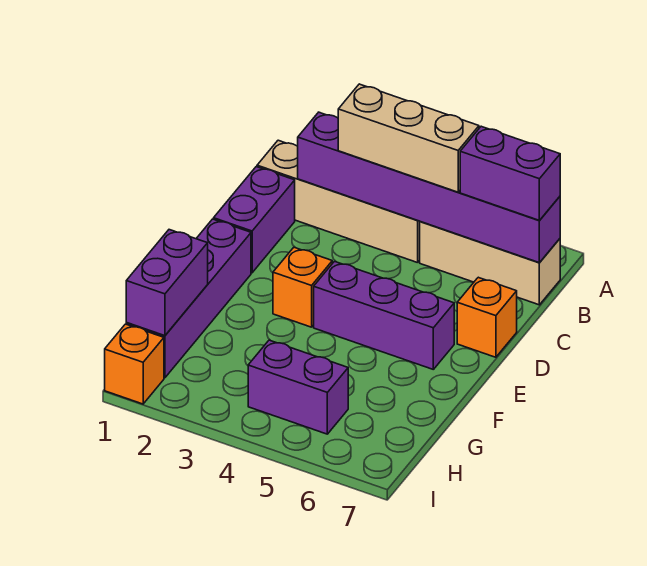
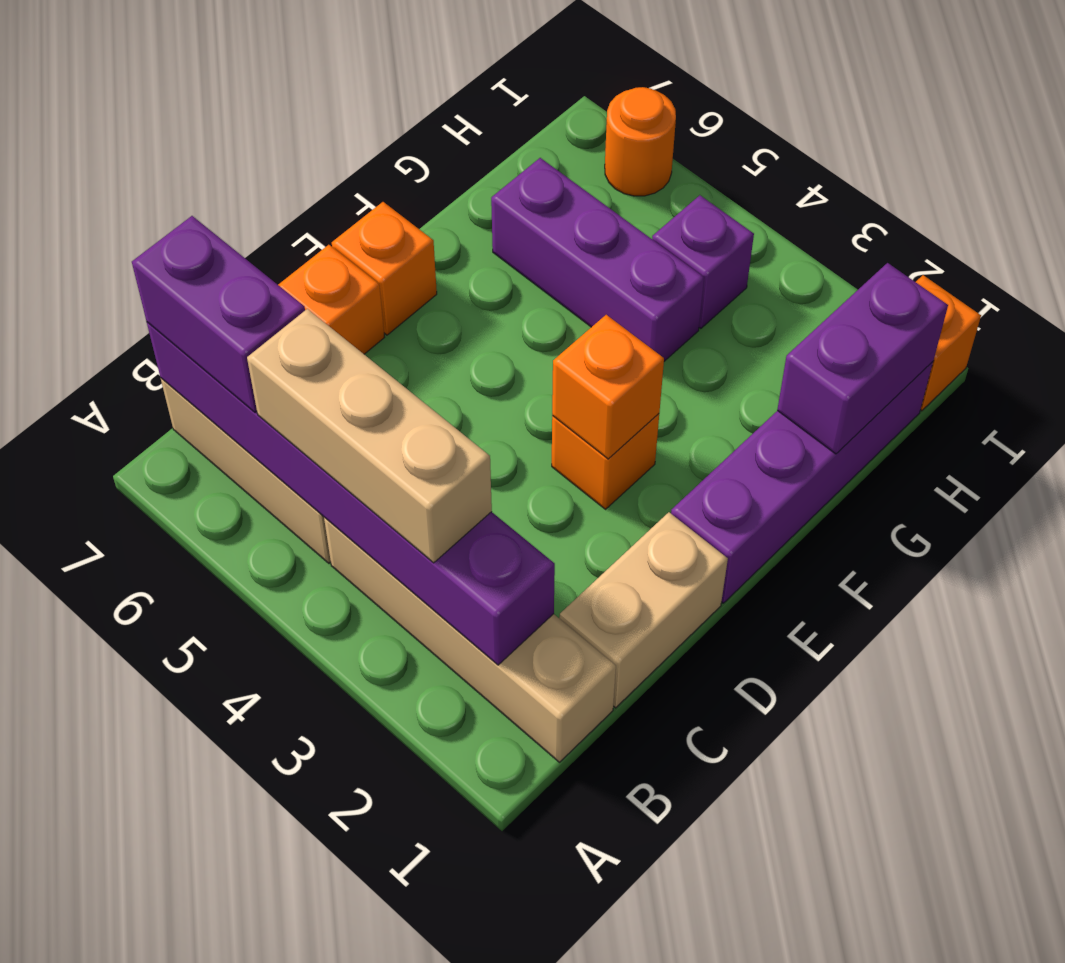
purple brick C1:D1 level 1 -> tan brick C1:D1 level 1
none -> orange brick E3 level 2
purple brick E4:E6 level 1 -> purple brick G4:G6 level 1
none -> orange brick E7 level 1
purple brick H4:H5 level 1 -> purple brick H4 level 1
none -> orange round brick I6 level 1

